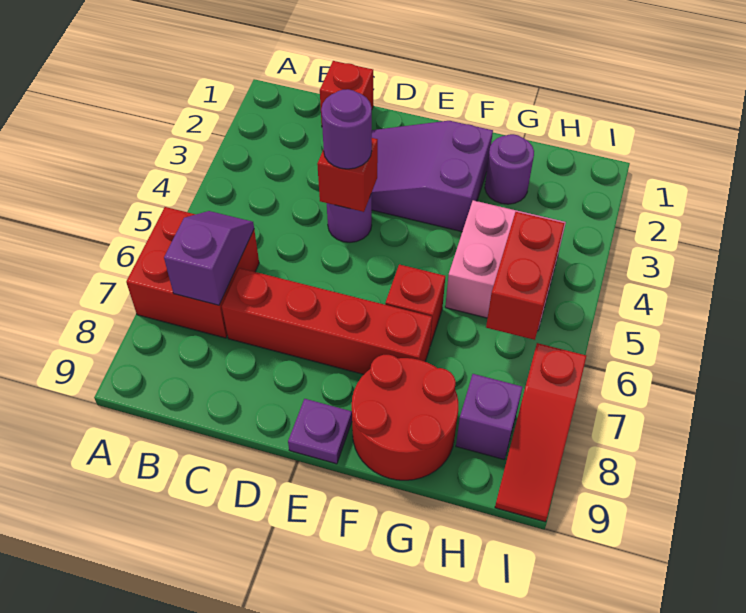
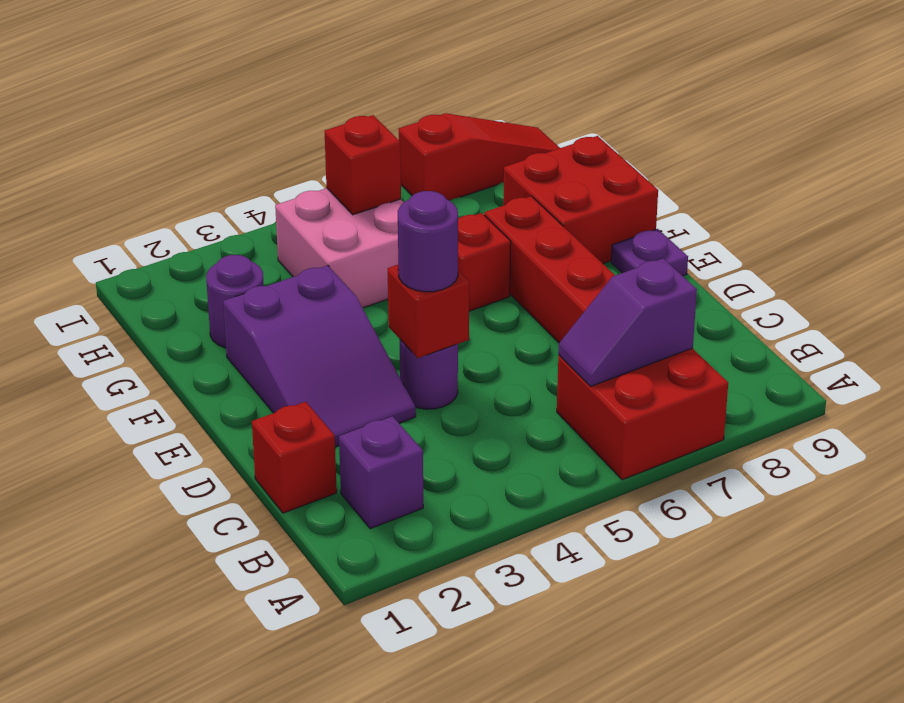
red round brick F8:G9 level 1 -> red brick F8:G9 level 1
red brick H5:H6 level 2 -> red brick H5 level 2
purple brick H8 level 1 -> purple brick B2 level 1

